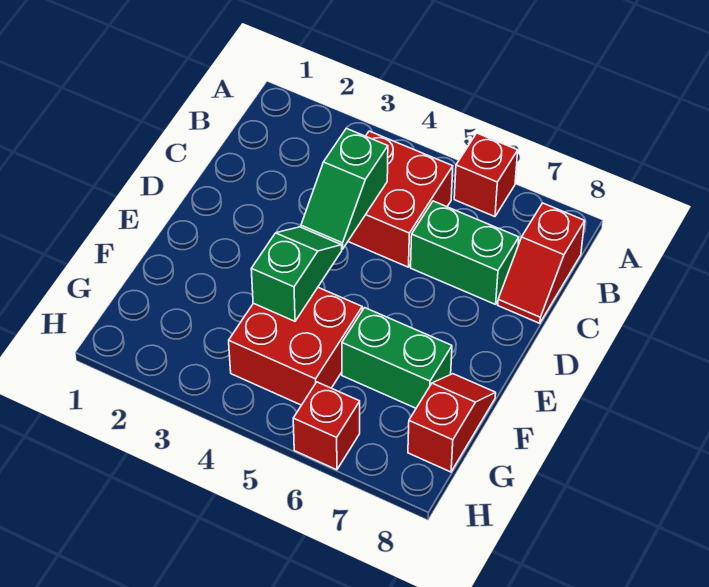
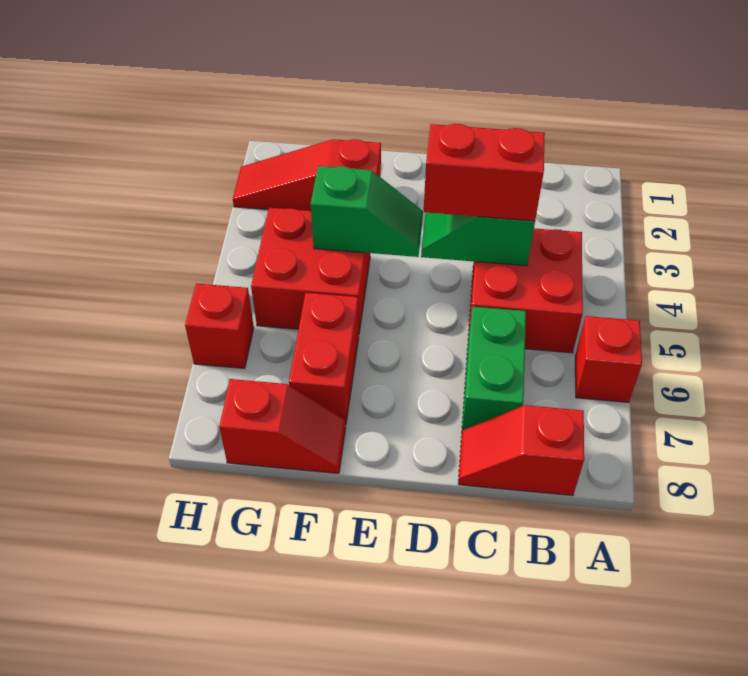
none -> red brick C4:D4 level 3
none -> red slope F2:H2 level 1 top F
green brick F6:F7 level 1 -> red brick F6:F7 level 1

